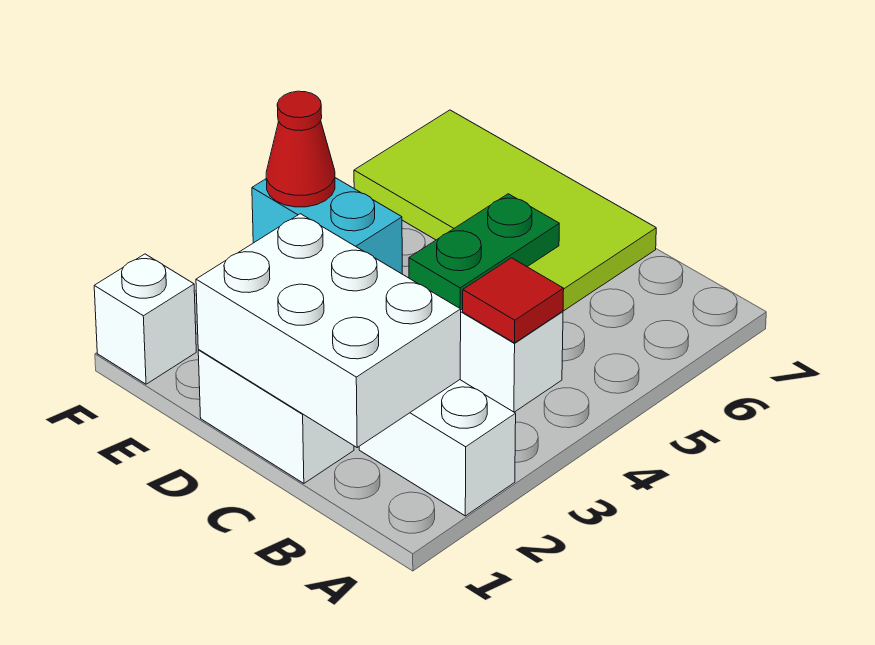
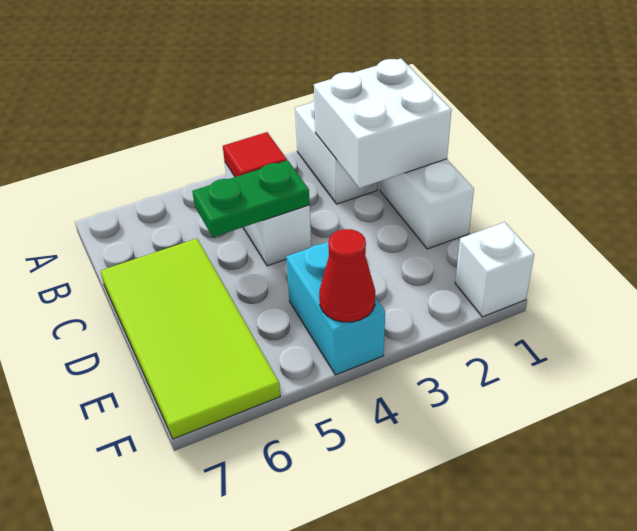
white brick B1:D2 level 2 -> white brick B1:C2 level 2

